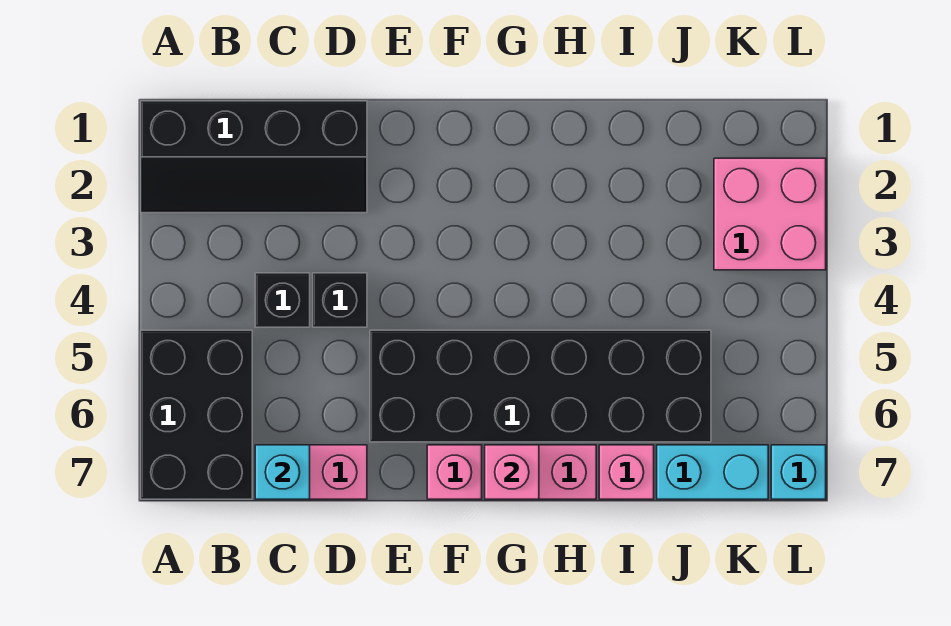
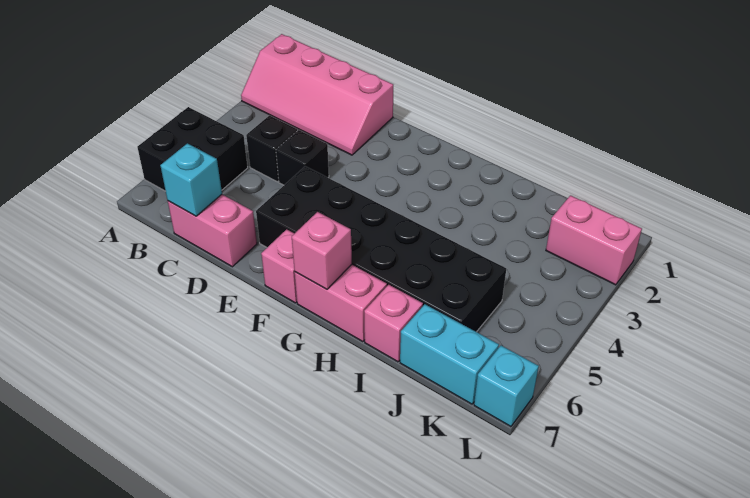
black slope A1:D2 level 1 top 1 -> pink slope A1:D2 level 1 top 1
black brick A5:B7 level 1 -> black brick A5:B6 level 1
pink brick K2:L3 level 1 -> pink brick K2:L2 level 1

